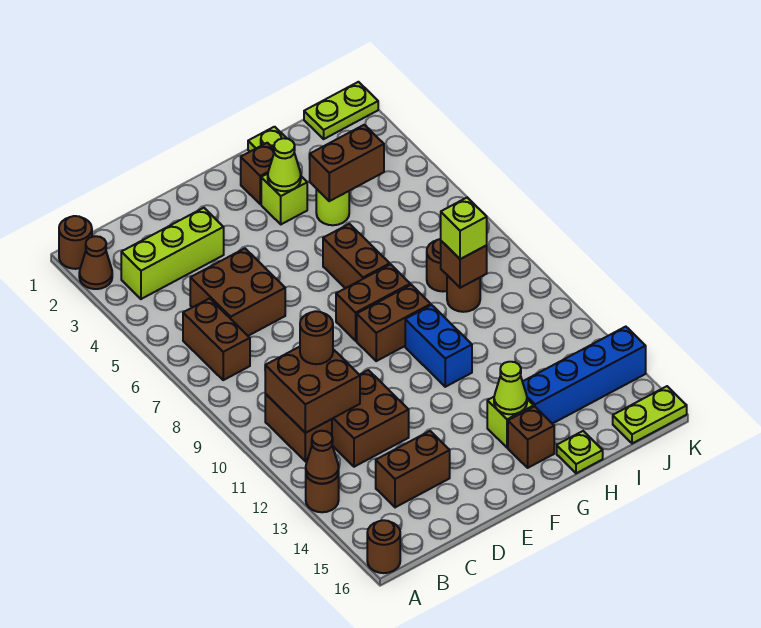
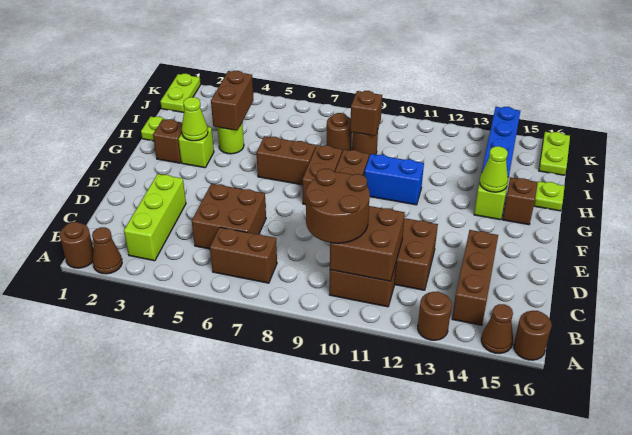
brown cone A13 level 2 -> brown cone A15 level 1
brown round brick C10 level 3 -> brown round brick B9:C10 level 3
brown brick C14:D14 level 1 -> brown brick B14:D14 level 1
lime brick I9 level 3 -> none

